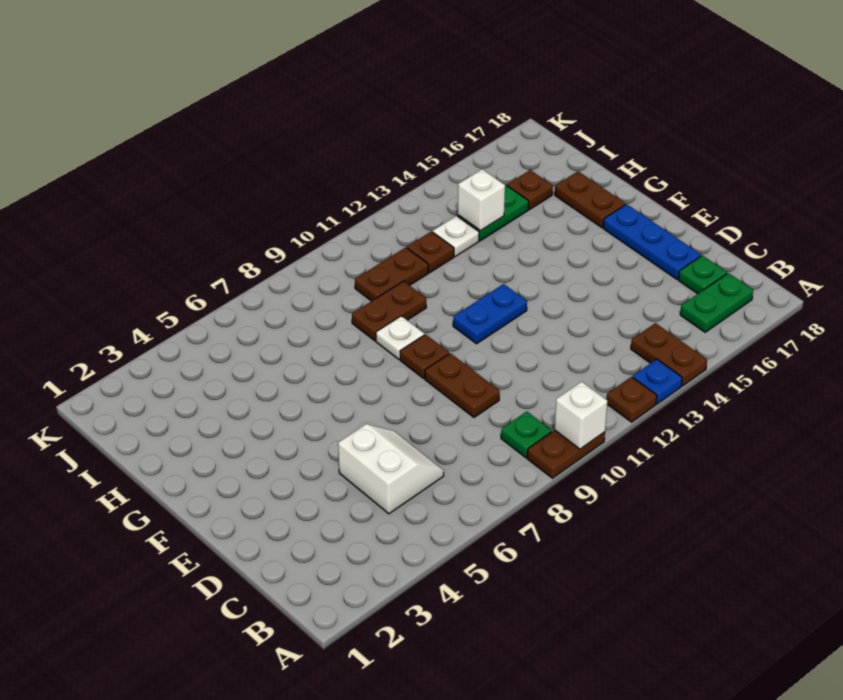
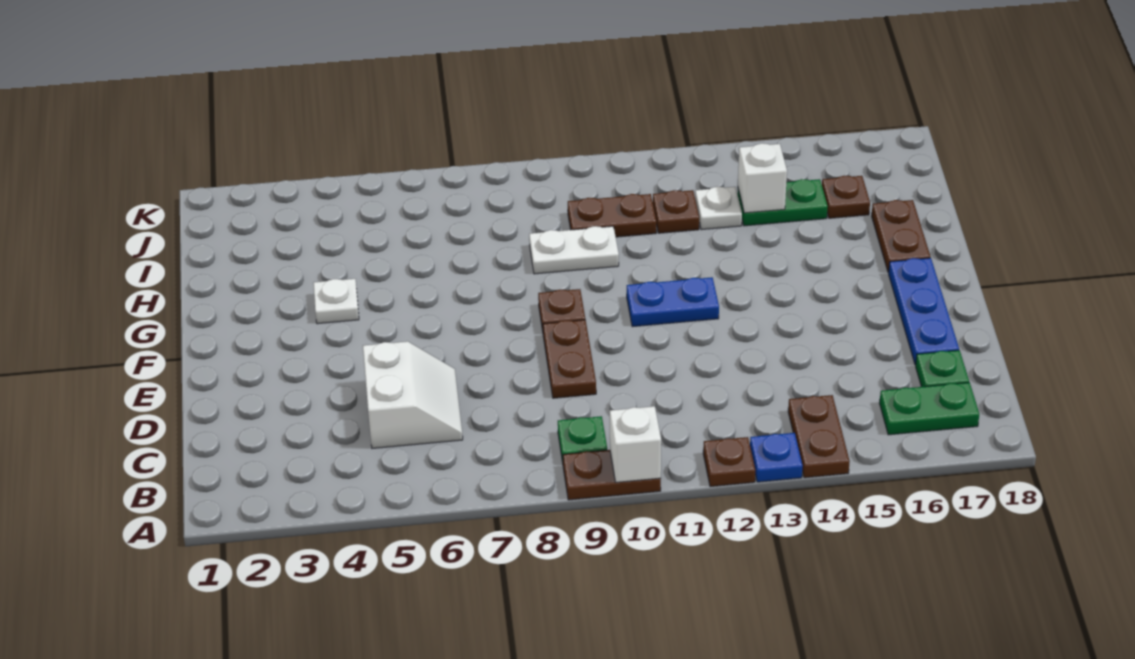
white plate G9 level 1 -> white plate G4 level 1
brown plate H9:H10 level 1 -> white plate H9:H10 level 1

